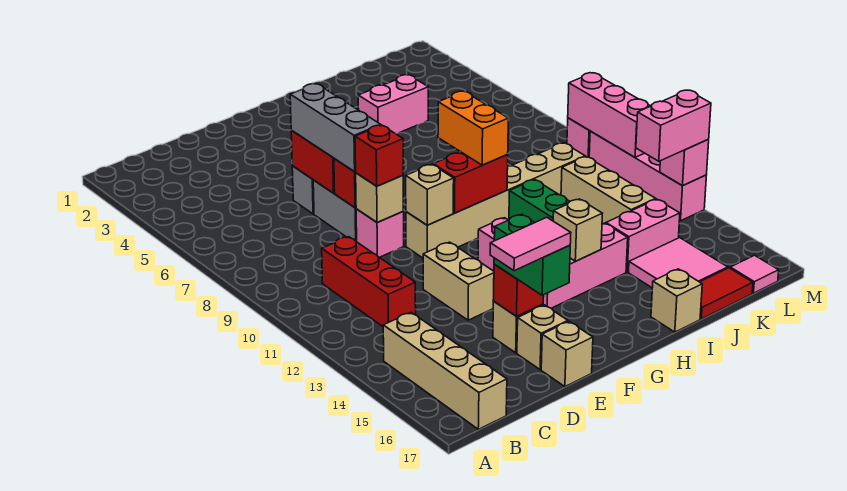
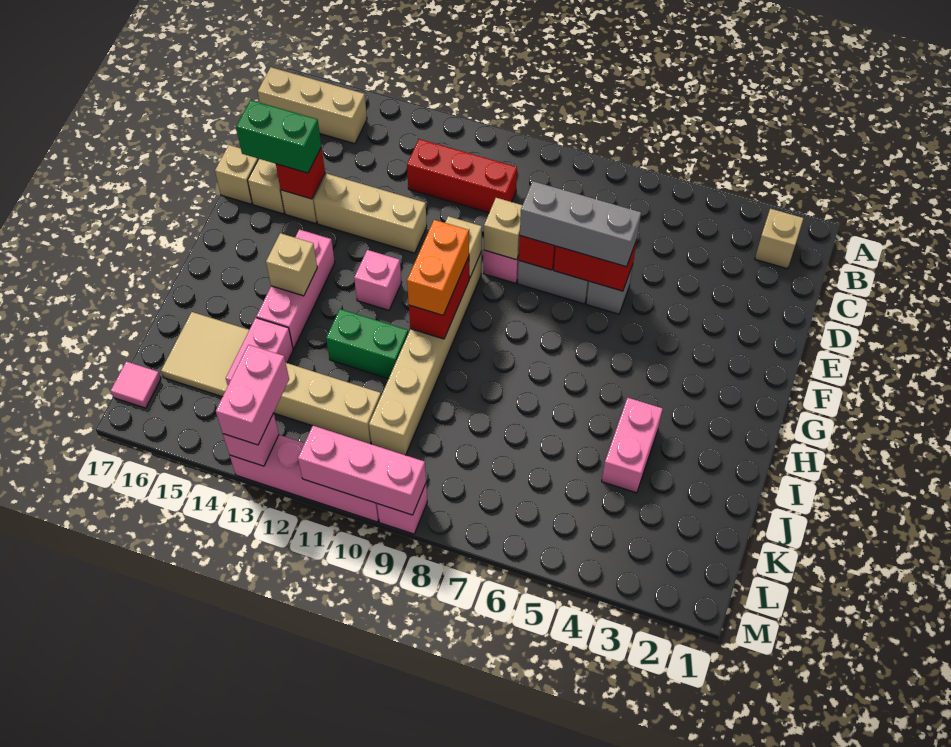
tan brick B14:B17 level 1 -> tan brick B15:B17 level 1
pink tile D16:E16 level 4 -> none
red brick E9 level 3 -> none
tan brick E12:E13 level 1 -> tan brick E12:E14 level 1
orange brick H9:H10 level 3 -> orange brick G10:H10 level 3
tan brick I17 level 1 -> tan brick B2 level 1
pink tile J15:K16 level 1 -> tan tile J15:K16 level 1
red tile J17:K17 level 1 -> none

